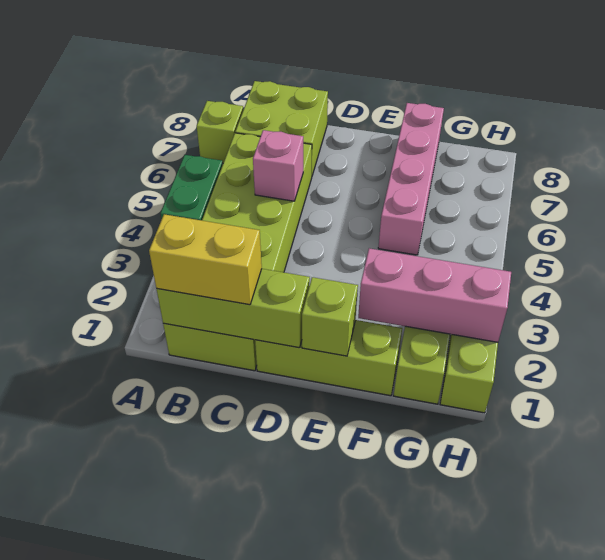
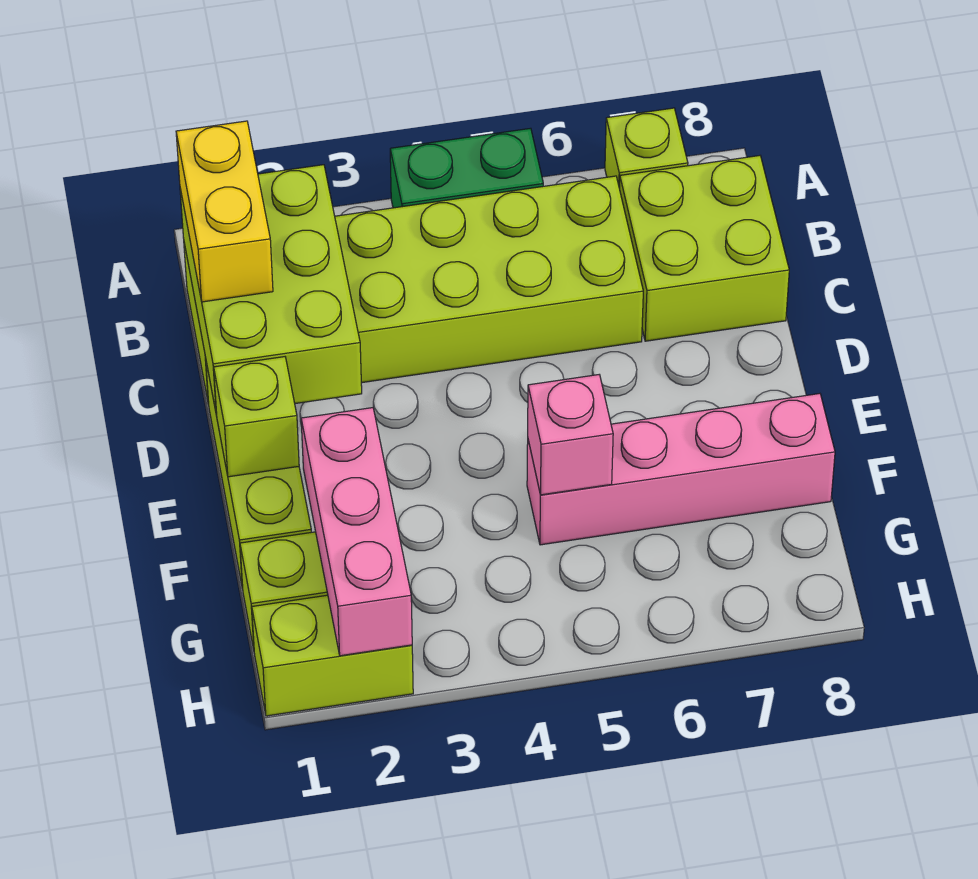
lime brick B1:D1 level 2 -> lime brick B1:D2 level 2
pink brick C5 level 2 -> pink brick F5 level 2

